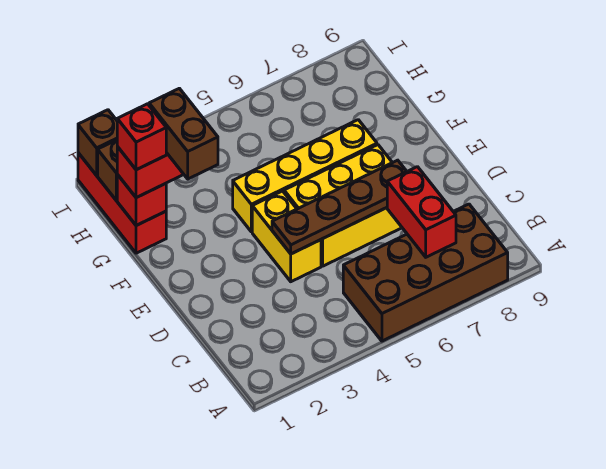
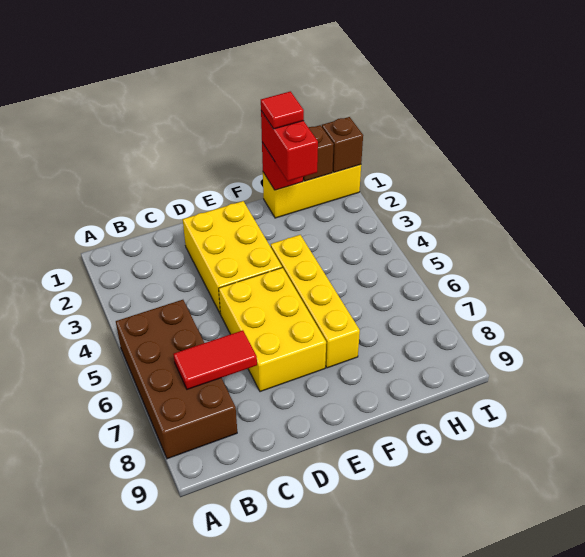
red brick B7:C7 level 2 -> red tile B7:C7 level 2
yellow brick D4:E4 level 1 -> yellow brick D2:E4 level 1
brown plate D4:D7 level 2 -> none
brown brick F2:G2 level 4 -> none
red brick G1:I1 level 1 -> yellow brick G1:I1 level 1
red brick G1 level 4 -> red tile G1 level 4

